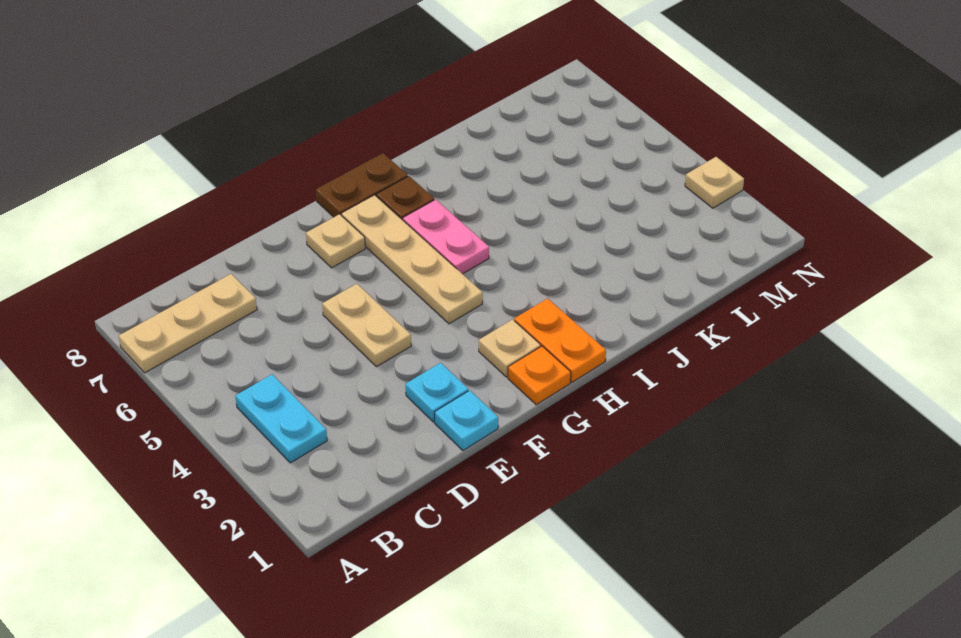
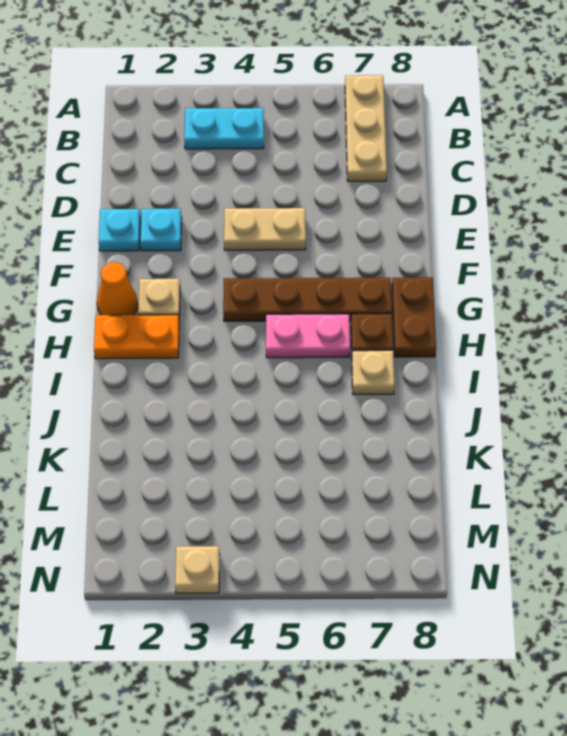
tan plate F7 level 1 -> tan plate I7 level 1
orange plate G1 level 1 -> orange cone G1 level 1
tan plate G4:G7 level 1 -> brown plate G4:G7 level 1

